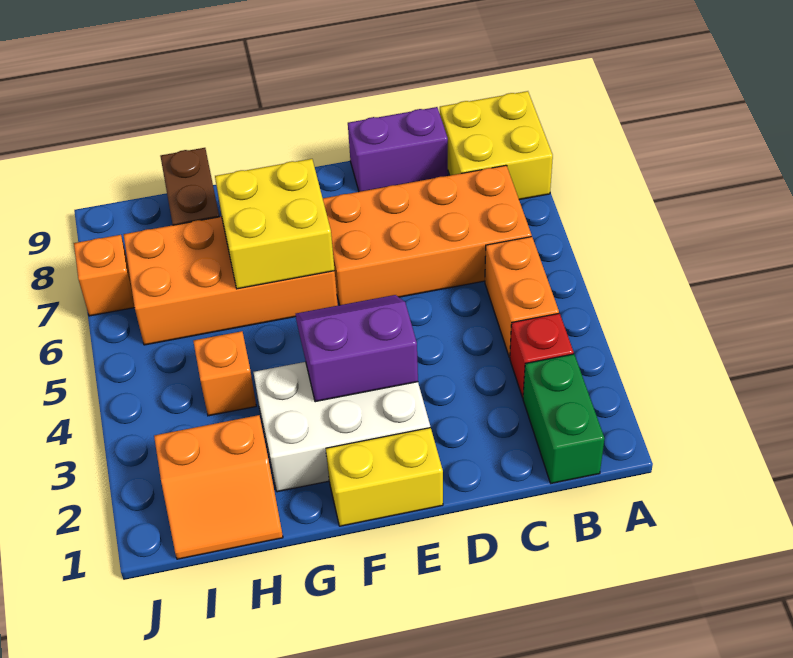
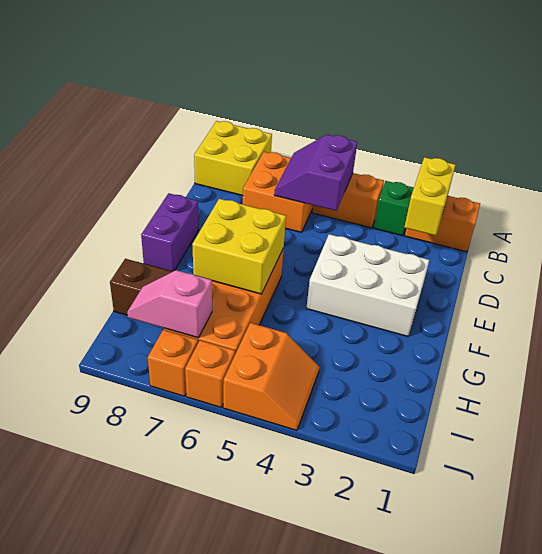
green brick B1:B2 level 1 -> orange brick B1:B2 level 1
red brick B3 level 1 -> green brick B3 level 1
orange brick B6:E7 level 1 -> orange brick B6:C7 level 1
purple brick C9:D9 level 1 -> purple brick E9:F9 level 1
yellow brick E1:F1 level 1 -> yellow brick B2:C2 level 2
white brick E2:G3 level 1 -> white brick E2:F4 level 1
purple slope E3:F4 level 2 top 3 -> purple slope B5:C6 level 2 top 5
orange slope H1:I2 level 1 top 2 -> orange slope I4:J5 level 1 top 5
orange brick H4 level 1 -> orange brick J6 level 1
none -> pink slope I7:I8 level 2 top 7

